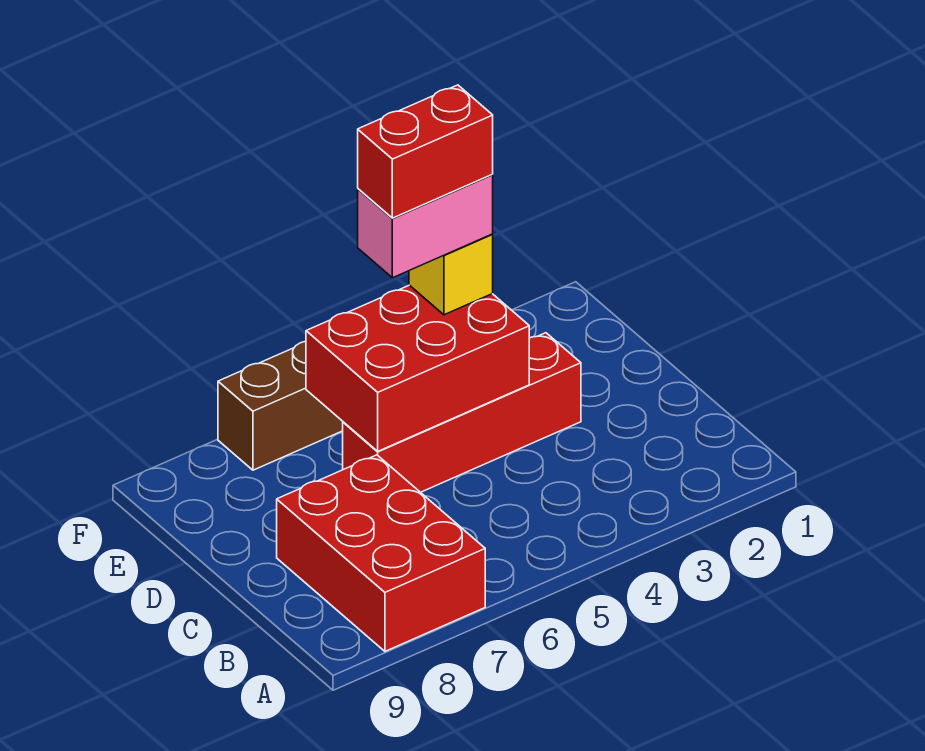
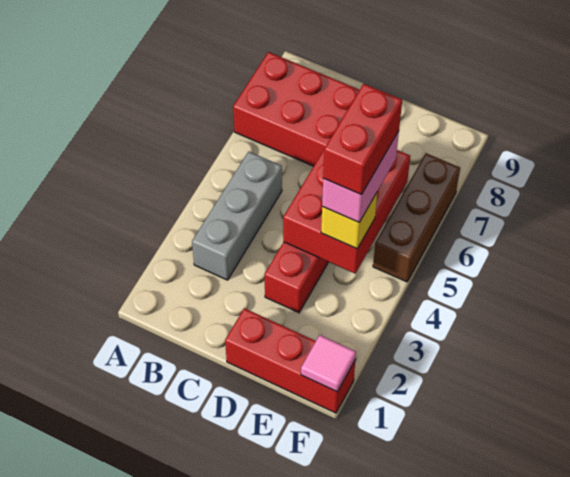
none -> grey brick B3:B5 level 1
none -> red brick D1:F1 level 1
none -> pink tile F1 level 2

